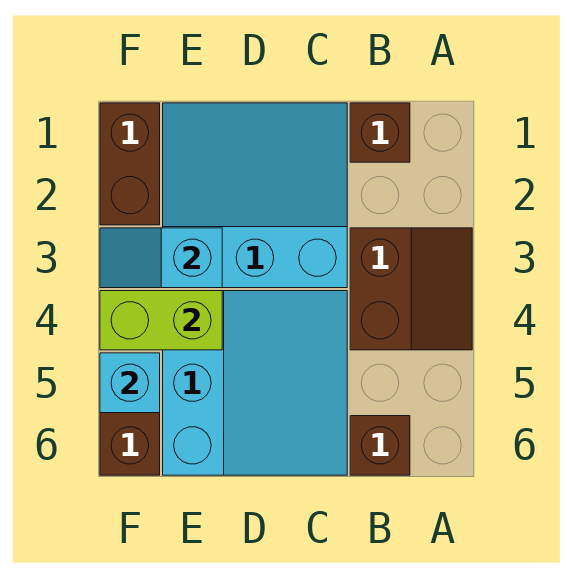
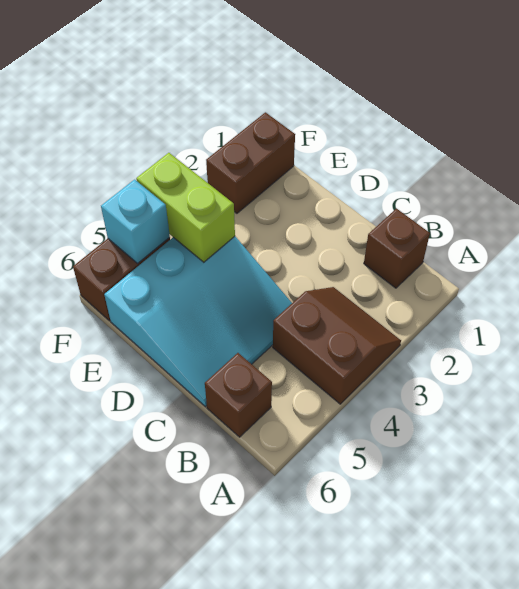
brown slope A3:B4 level 1 top B -> brown slope A3:B4 level 1 top 4
cyan slope C1:E3 level 1 top 3 -> none
cyan slope E3:F3 level 2 top E -> none

